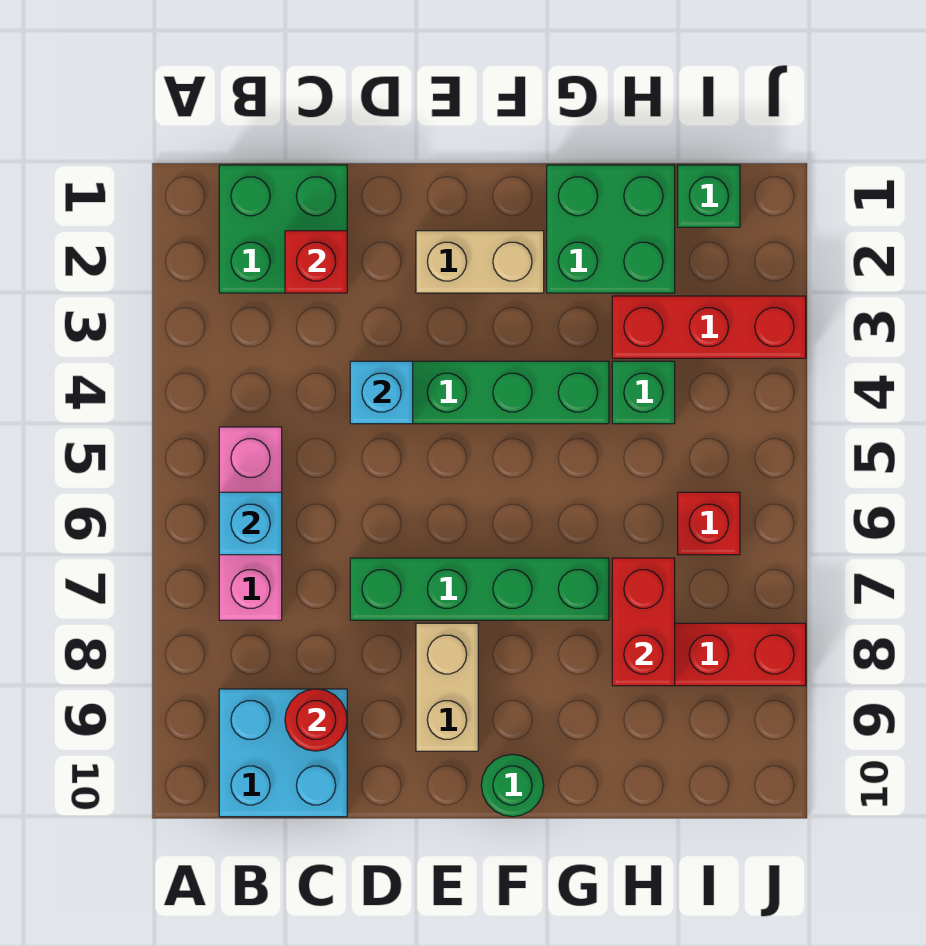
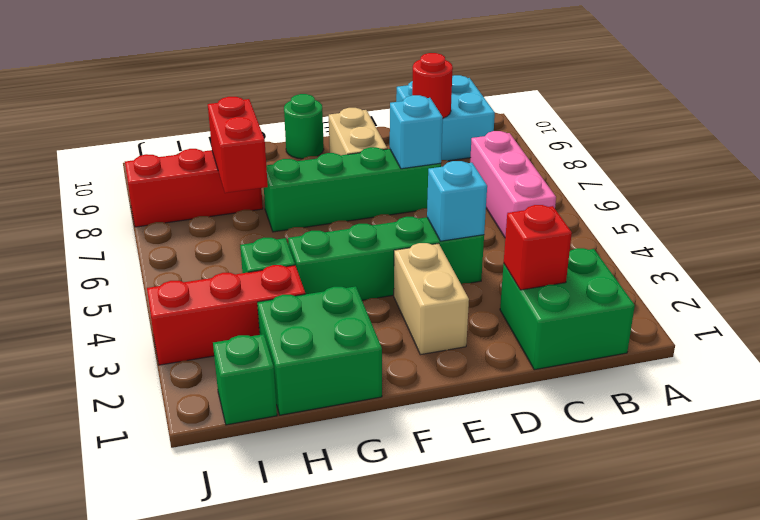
cyan brick B6 level 2 -> cyan brick D7 level 2
tan brick E2:F2 level 1 -> tan brick E2:E3 level 1
red brick I6 level 1 -> none

